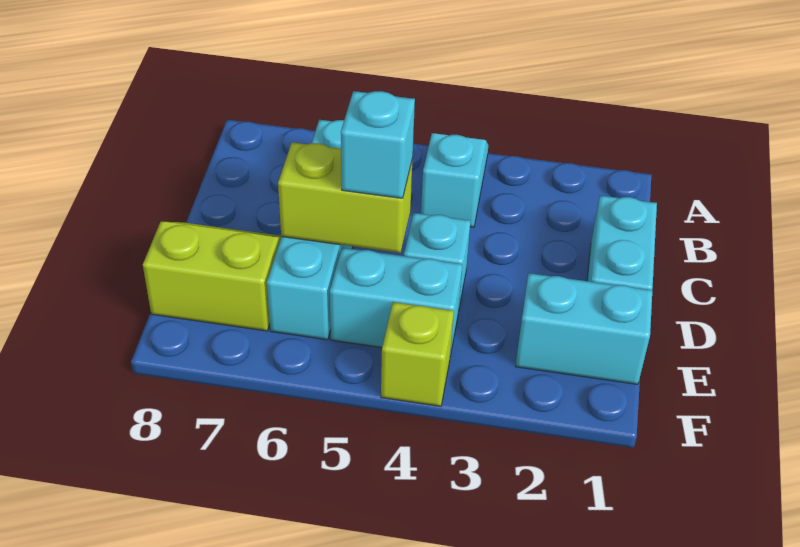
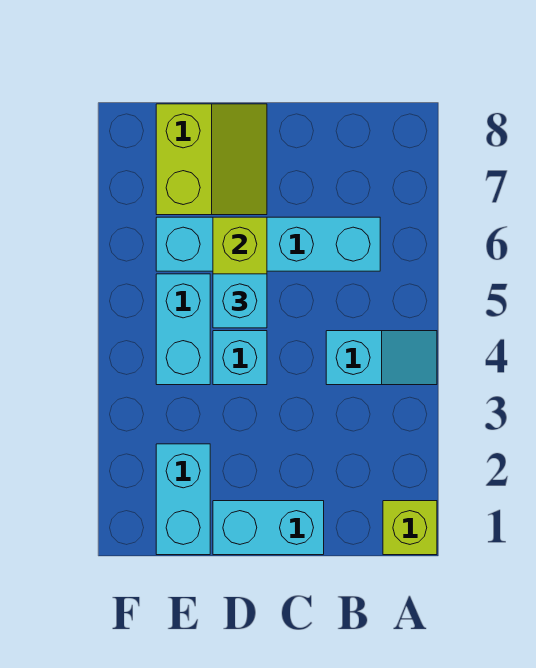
lime brick F4 level 1 -> lime brick A1 level 1

